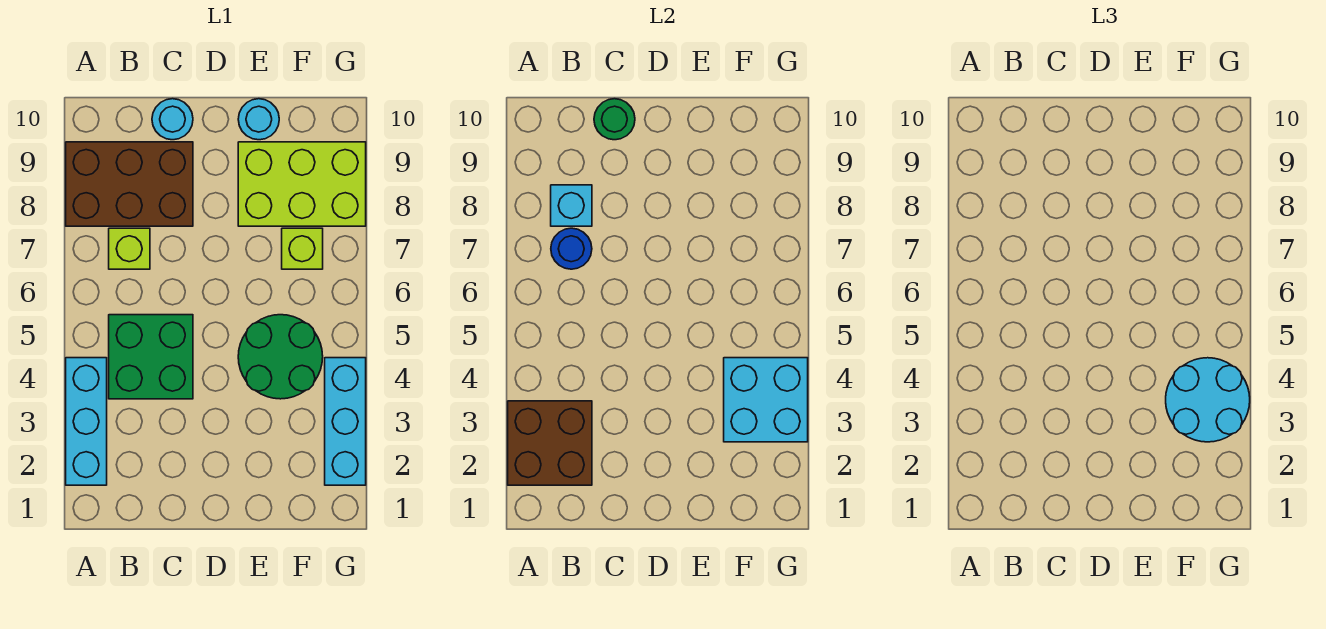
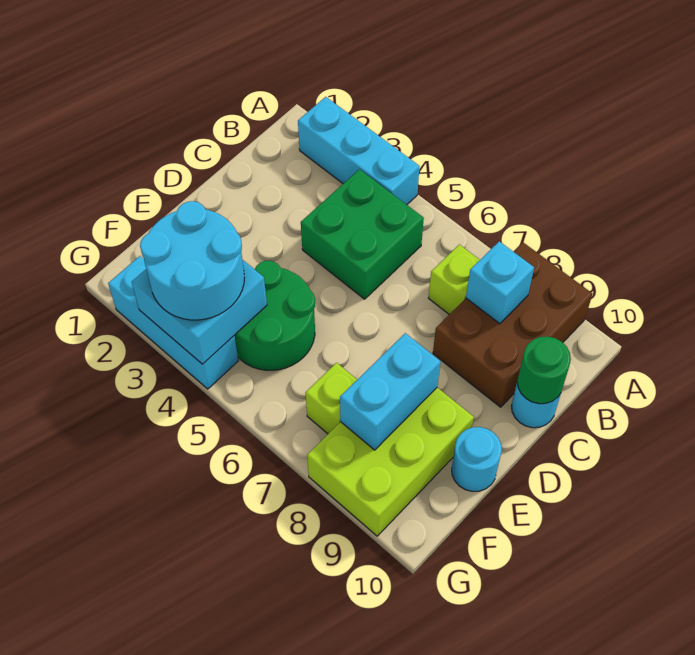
brown brick A2:B3 level 2 -> none
blue round brick B7 level 2 -> none
none -> cyan brick E8:F8 level 2

